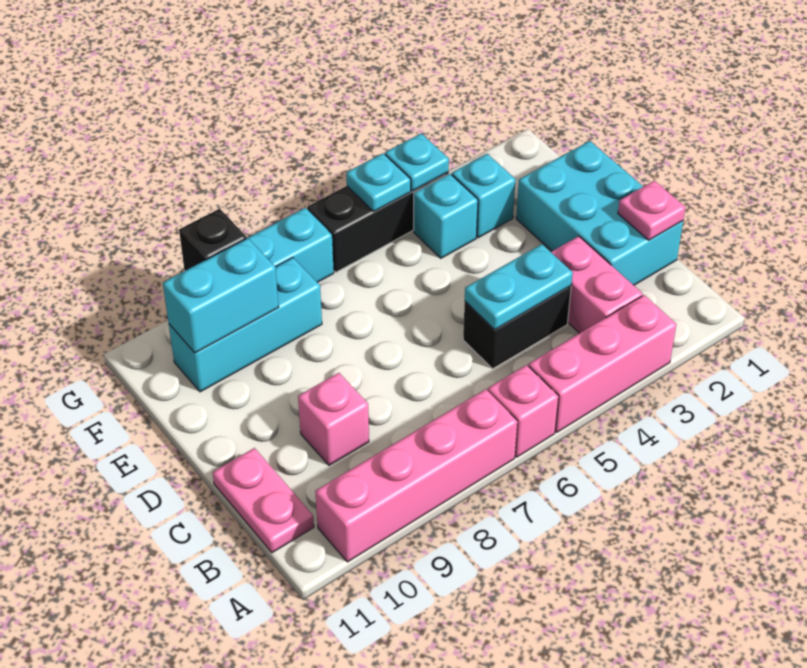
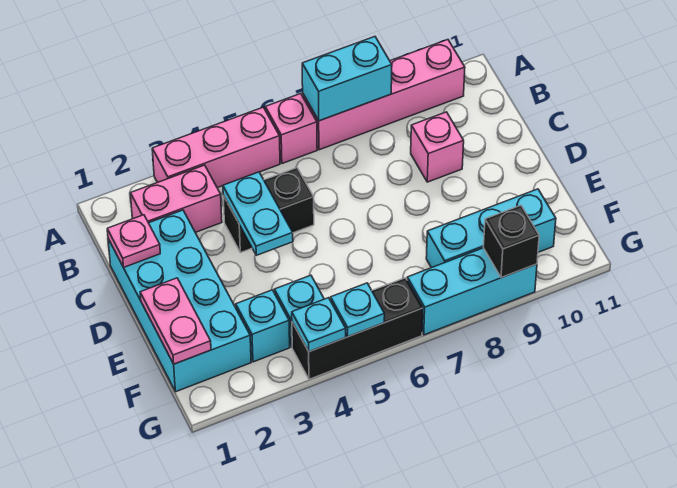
pink brick B3:C3 level 1 -> pink brick B2:B3 level 1
pink plate B11:C11 level 1 -> pink plate E1:F1 level 2
cyan brick C1:E2 level 1 -> cyan brick C1:F2 level 1
cyan plate C4:C5 level 2 -> cyan plate C4:D4 level 2
cyan brick F9:F10 level 2 -> cyan brick A7:A8 level 2

